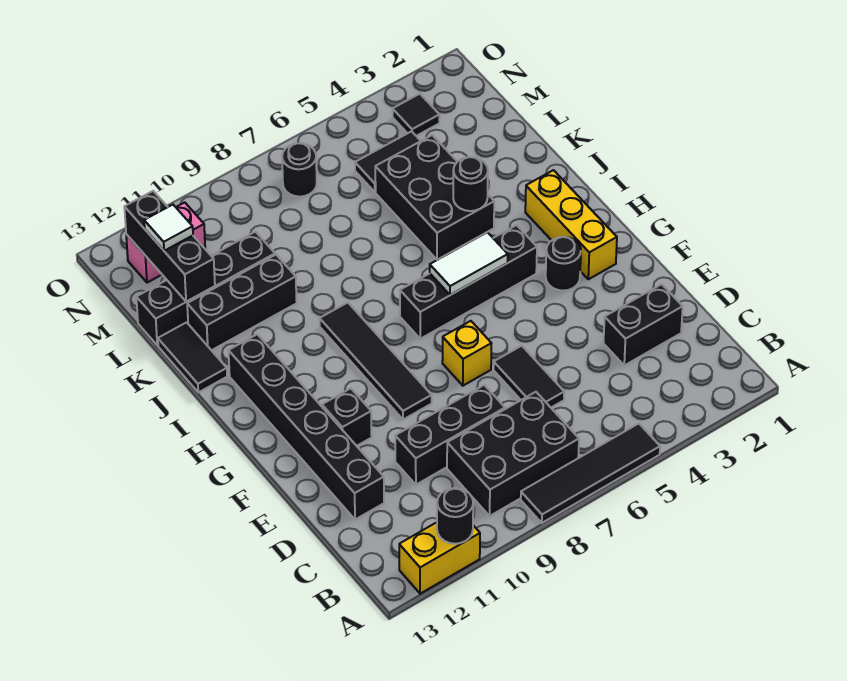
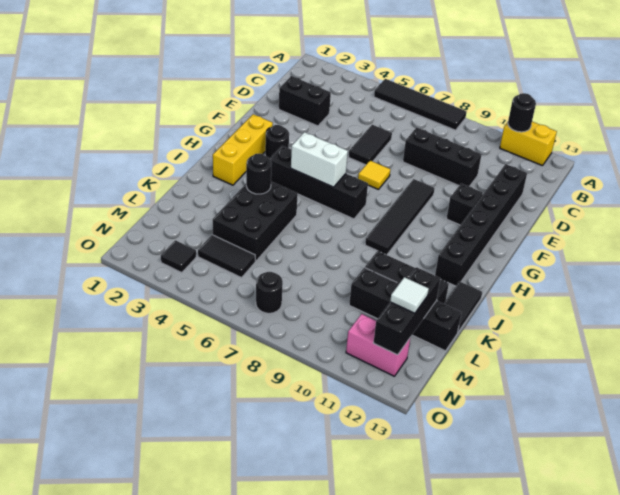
black brick B7:C9 level 1 -> none
yellow brick F7 level 1 -> yellow tile F7 level 1
white tile H5:H6 level 2 -> white brick H5:H6 level 2

